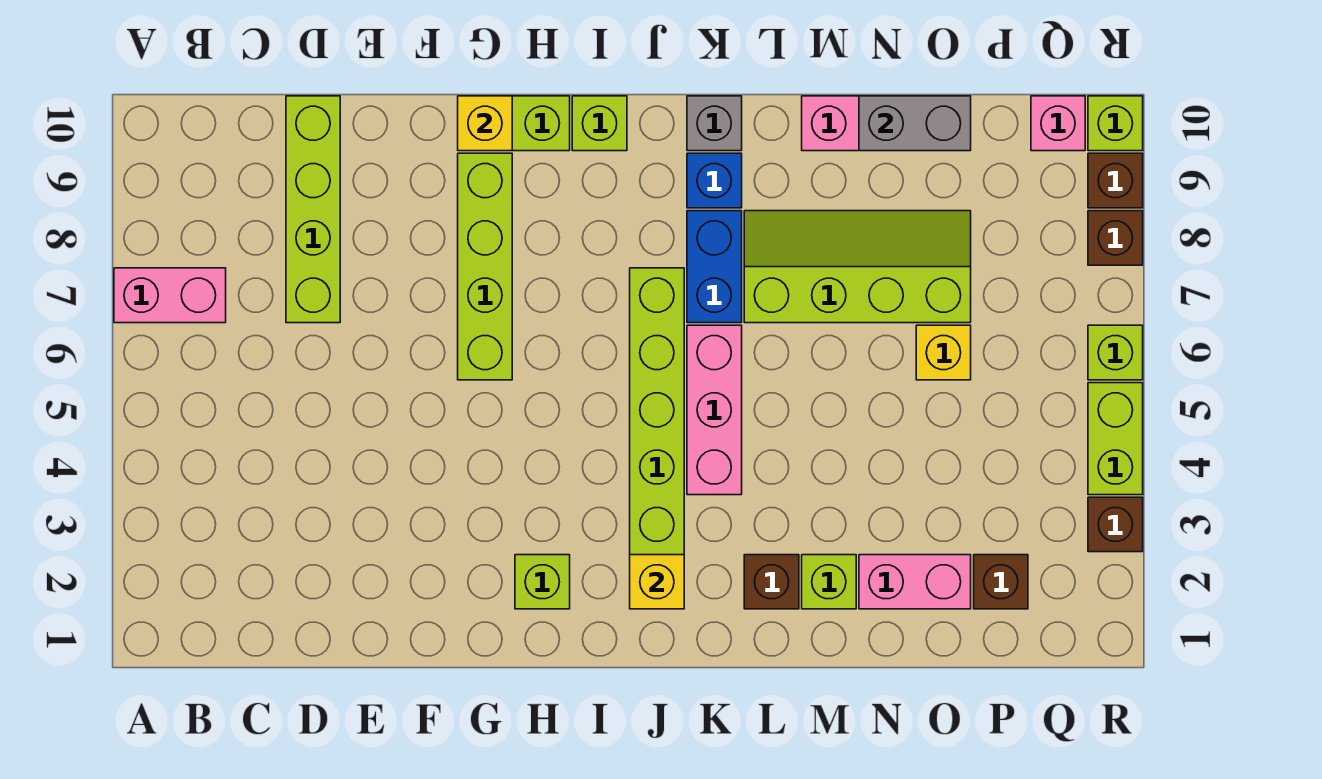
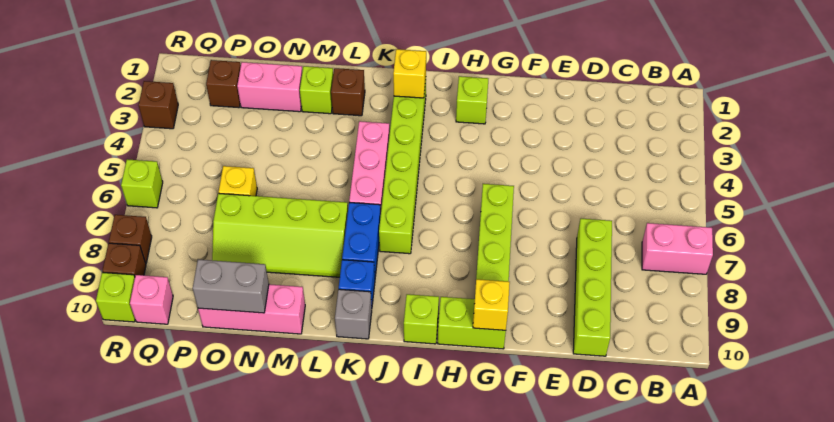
lime brick R4:R5 level 1 -> none

